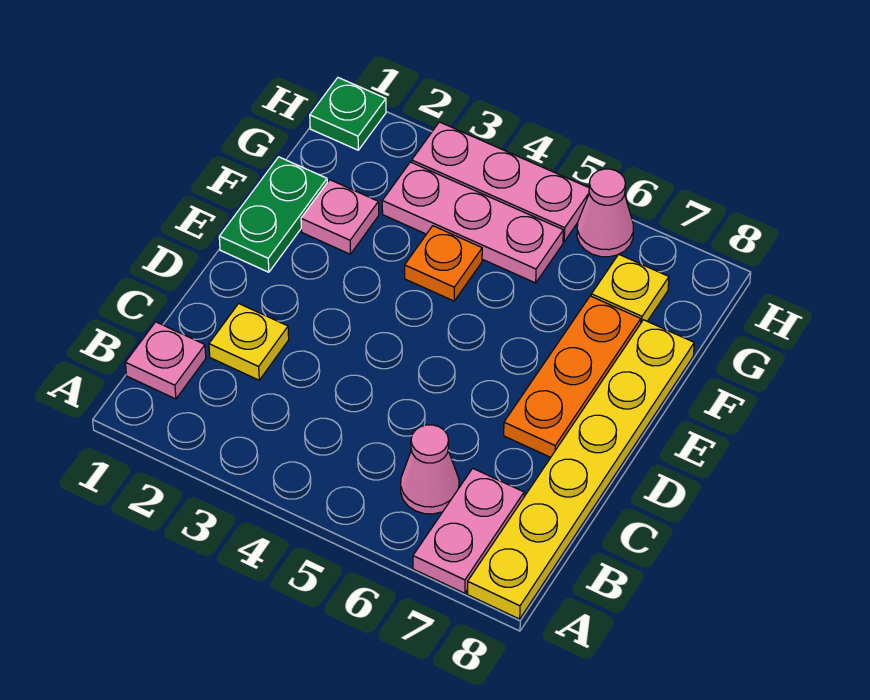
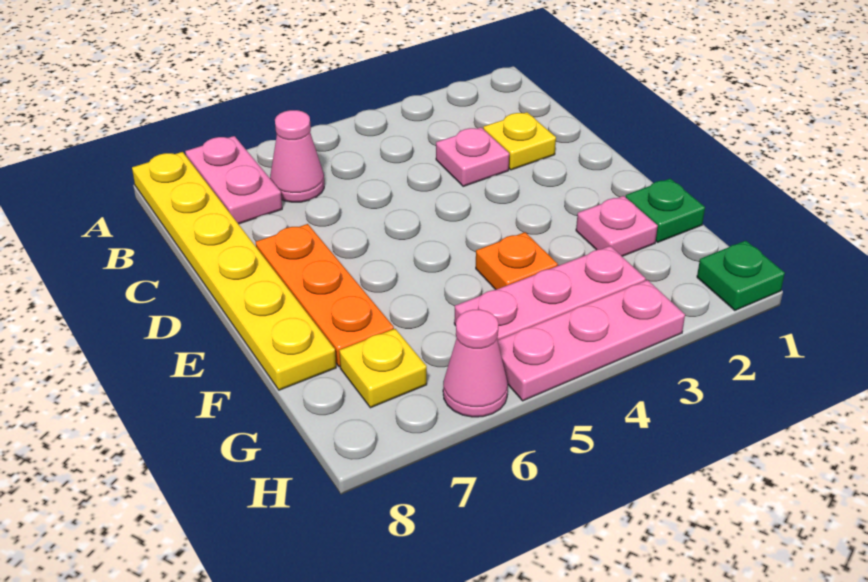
pink plate B1 level 1 -> pink plate C3 level 1
green plate E1:F1 level 1 -> green plate F1 level 1

